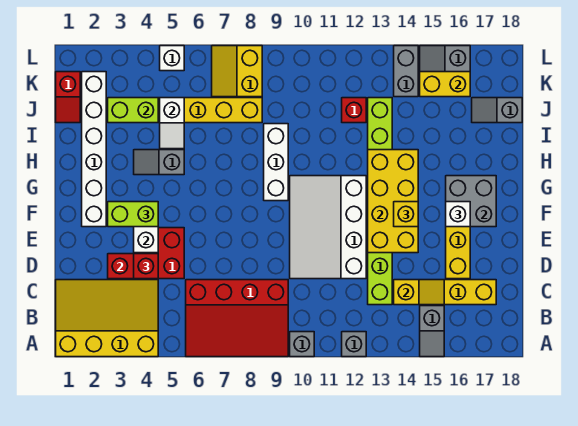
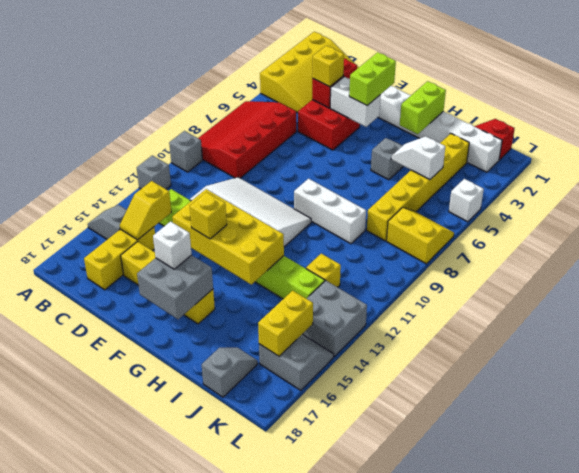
red brick D4 level 3 -> yellow brick D4 level 3
lime brick J3:J4 level 2 -> lime brick H2:H3 level 2
red brick J12 level 1 -> yellow brick J12 level 1
grey brick K14:L14 level 1 -> grey brick K13:L14 level 1

